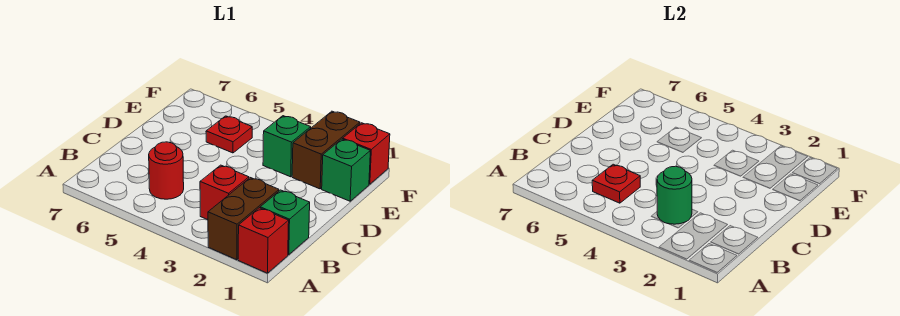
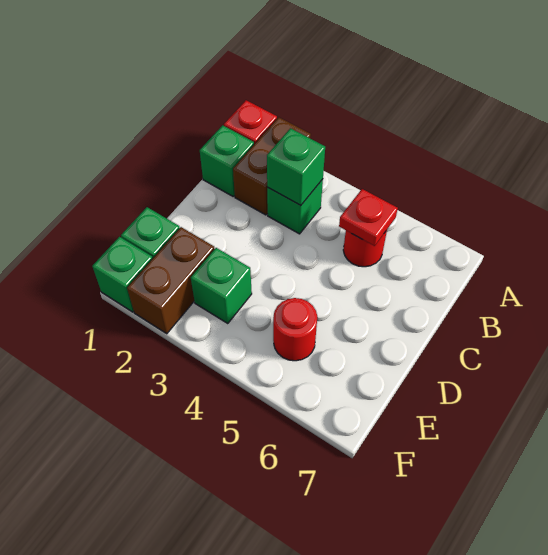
red brick B3 level 1 -> green brick B3 level 1
green round brick B3 level 2 -> green brick B3 level 2
red plate E5 level 1 -> red round brick E5 level 1
red brick F1 level 1 -> green brick F1 level 1

